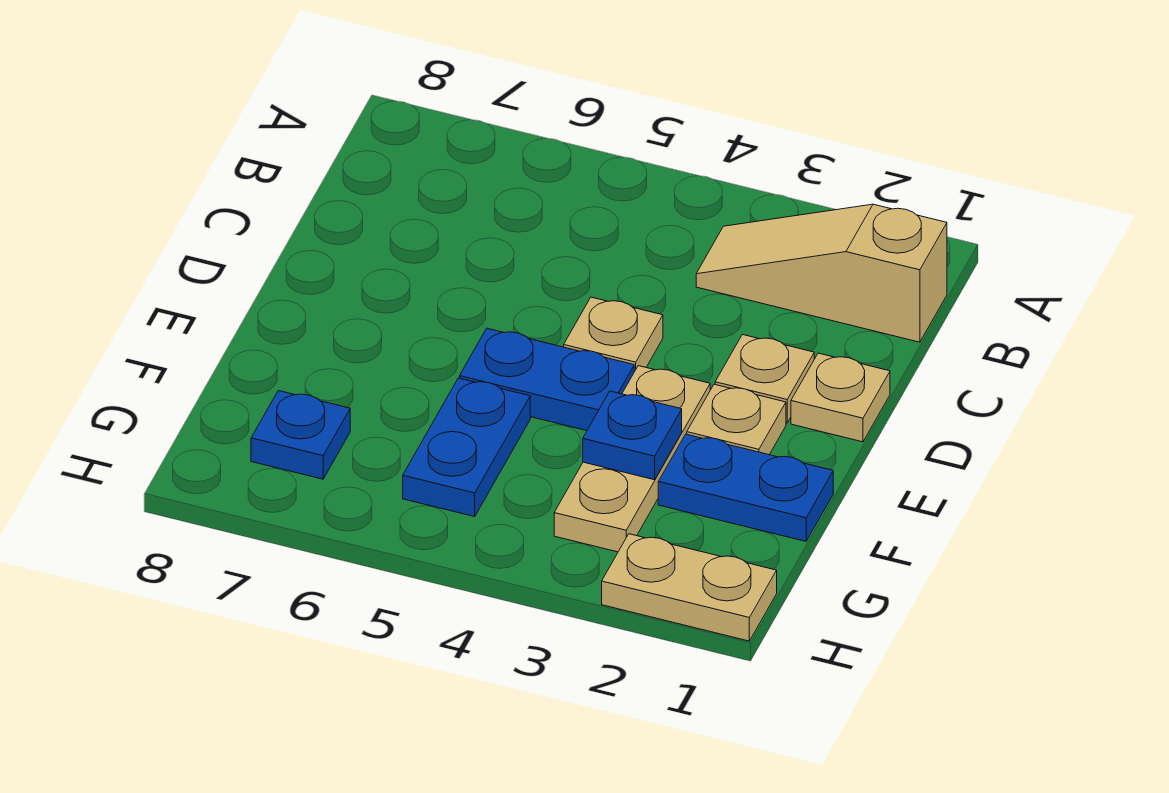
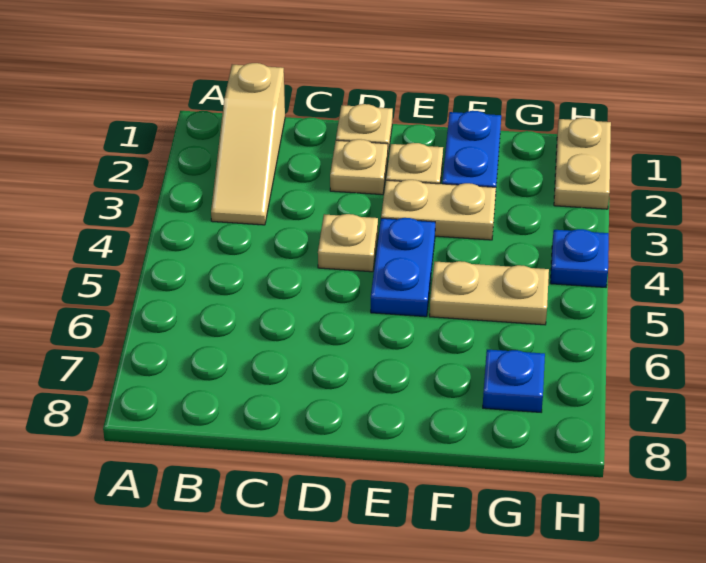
tan plate E3:G3 level 1 -> tan plate E3:F3 level 1
blue plate F3 level 2 -> blue plate H4 level 1
blue plate F5:G5 level 1 -> tan plate F5:G5 level 1

